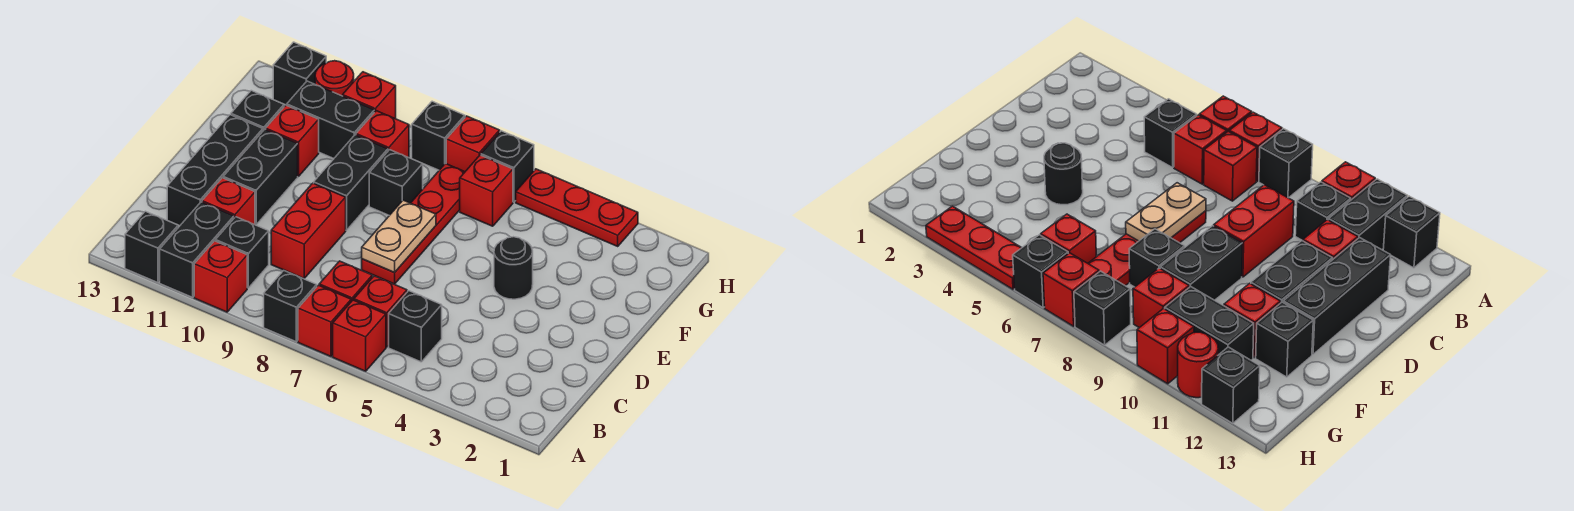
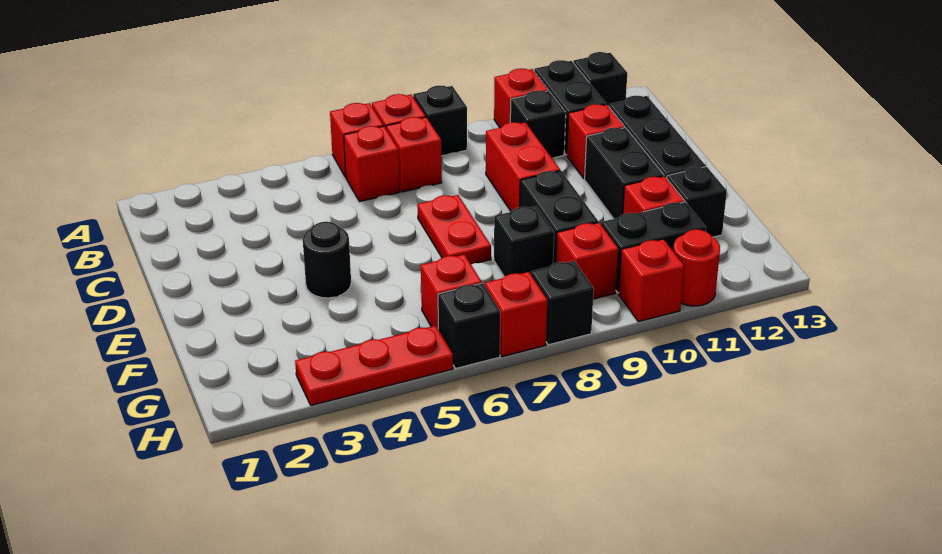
black brick B5 level 1 -> none
red plate D7:G7 level 1 -> red plate D7:E7 level 1
tan plate D7:E7 level 2 -> none
black brick H12 level 1 -> none

